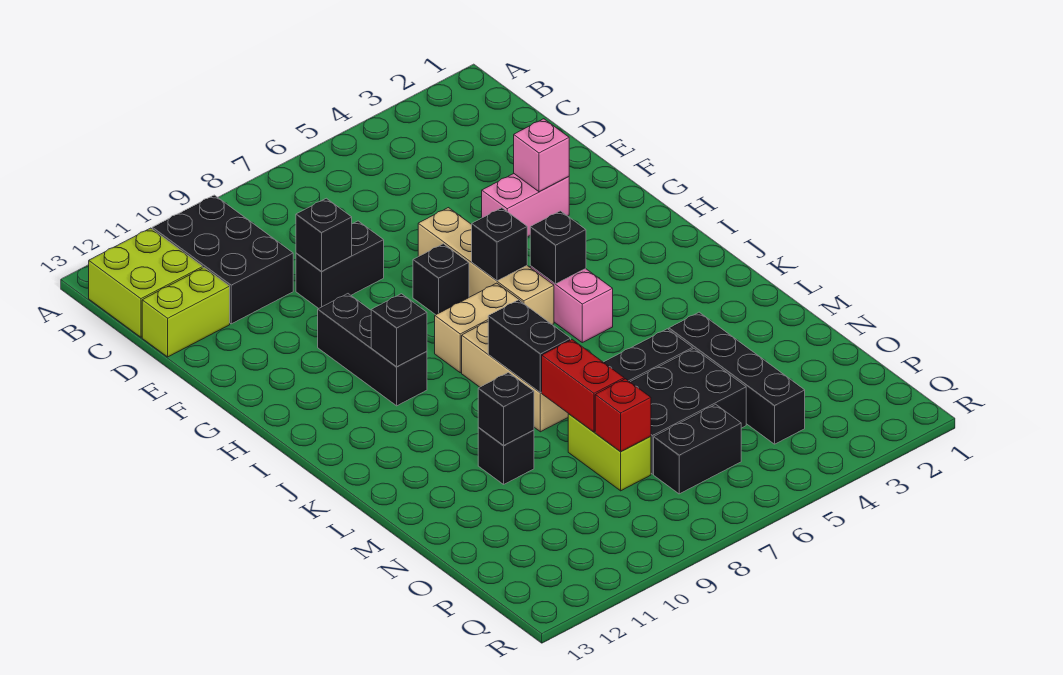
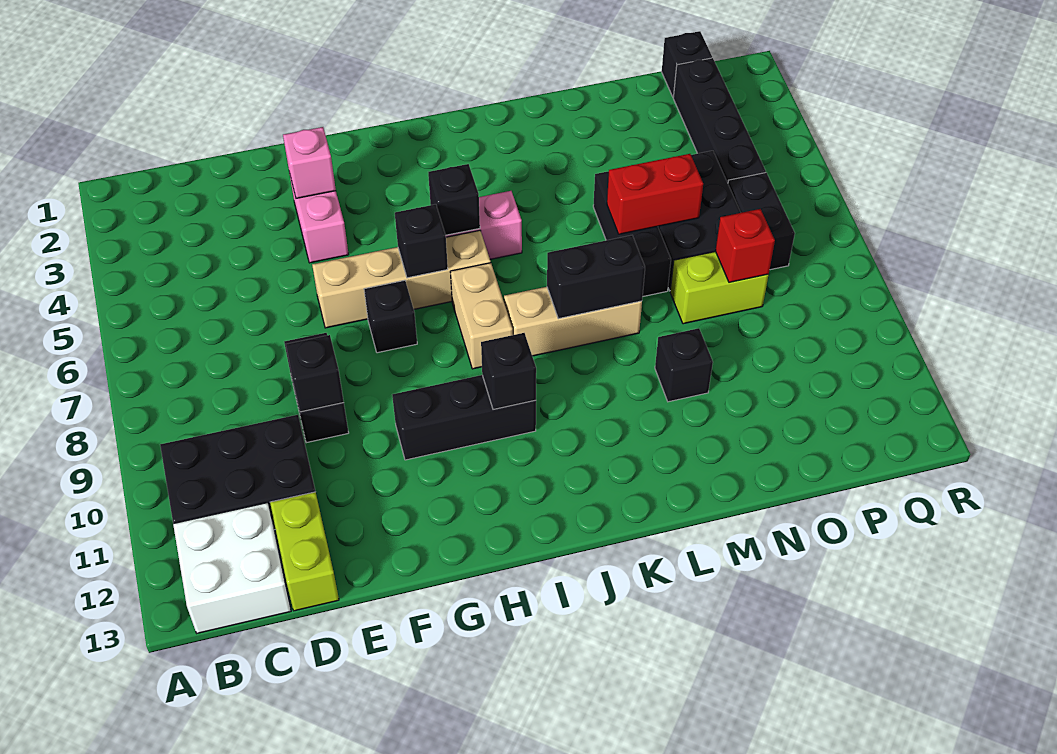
lime brick B12:C13 level 1 -> white brick B12:C13 level 1
black brick M4:P4 level 1 -> black brick P2:P5 level 1
red brick M8:N8 level 2 -> red brick M6:N6 level 2
black brick M10 level 2 -> black brick P1 level 1

